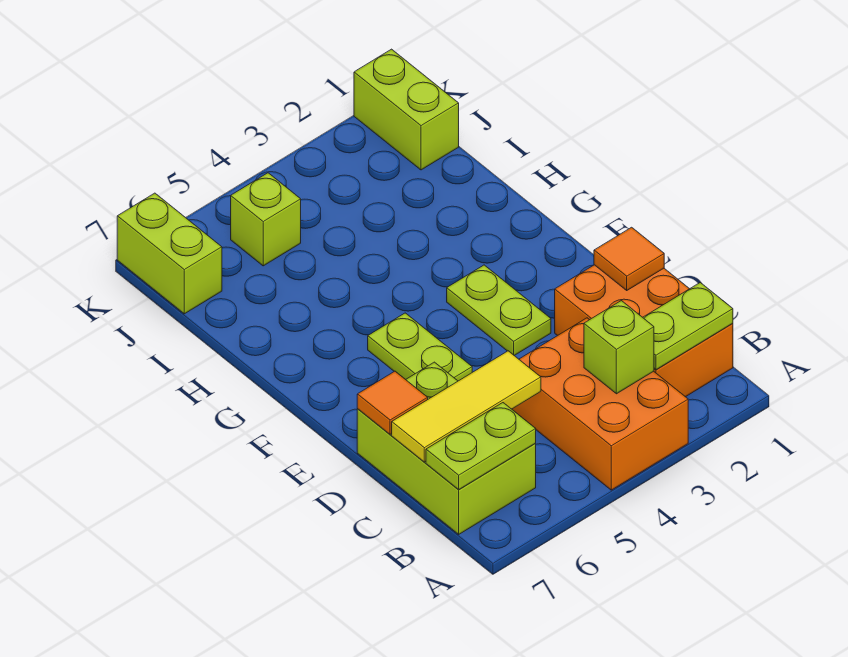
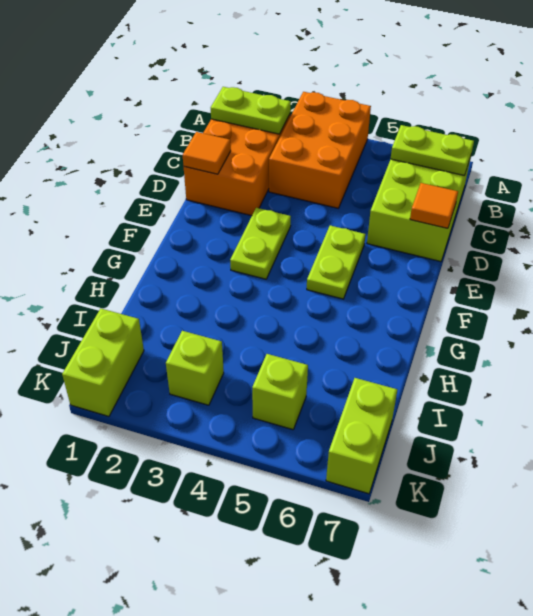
lime brick B3 level 2 -> lime brick J3 level 1
yellow tile C5:C7 level 2 -> none

